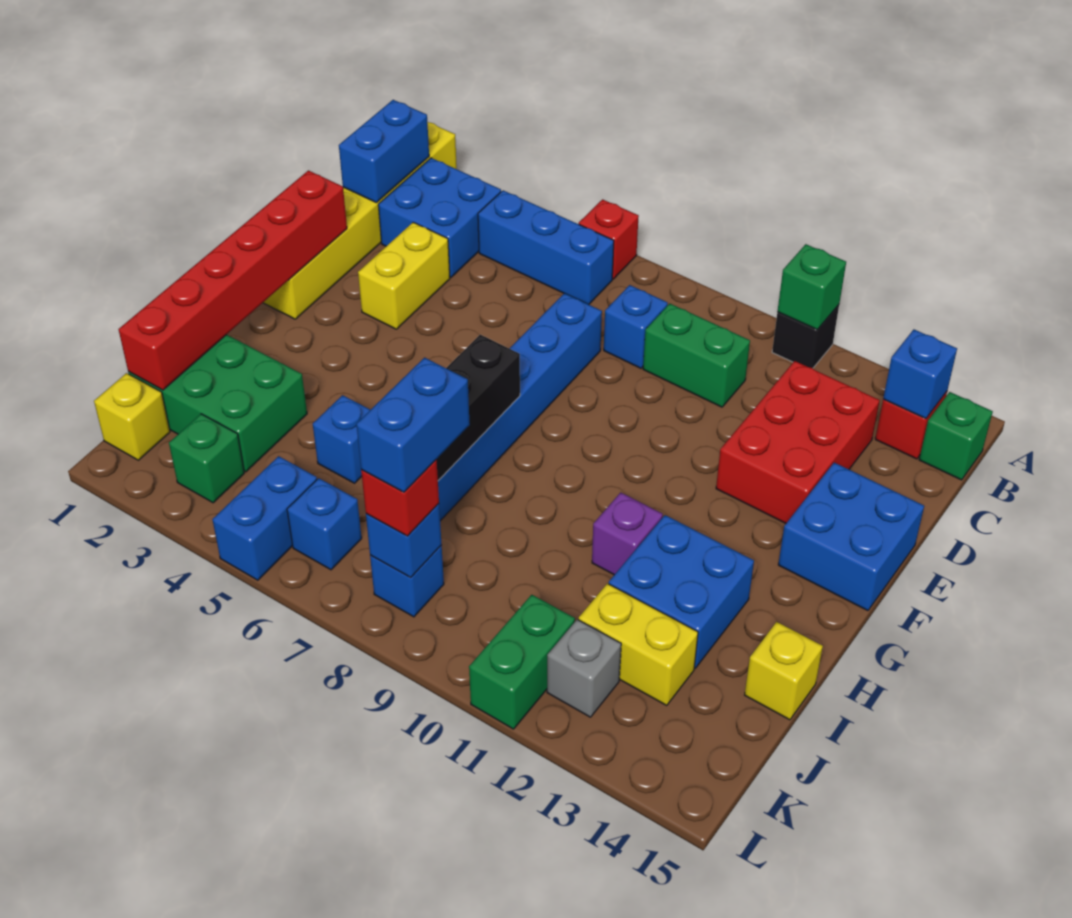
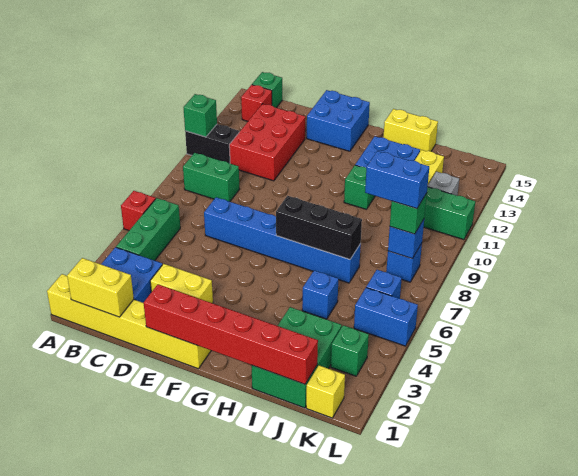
black brick A11 level 1 -> black brick A11:B11 level 1
blue brick B1:C1 level 2 -> yellow brick B1:C1 level 2
blue brick B4:B6 level 1 -> green brick B4:B6 level 1
blue brick B14 level 2 -> none
blue brick C8 level 1 -> none
green brick C9:C10 level 1 -> green brick B9:C9 level 1
red brick C12:E13 level 1 -> red brick C11:D13 level 1
purple brick H11 level 1 -> green brick H11 level 1
yellow brick I15 level 1 -> yellow brick H15:I15 level 1
red brick K8 level 3 -> green brick K8 level 3

